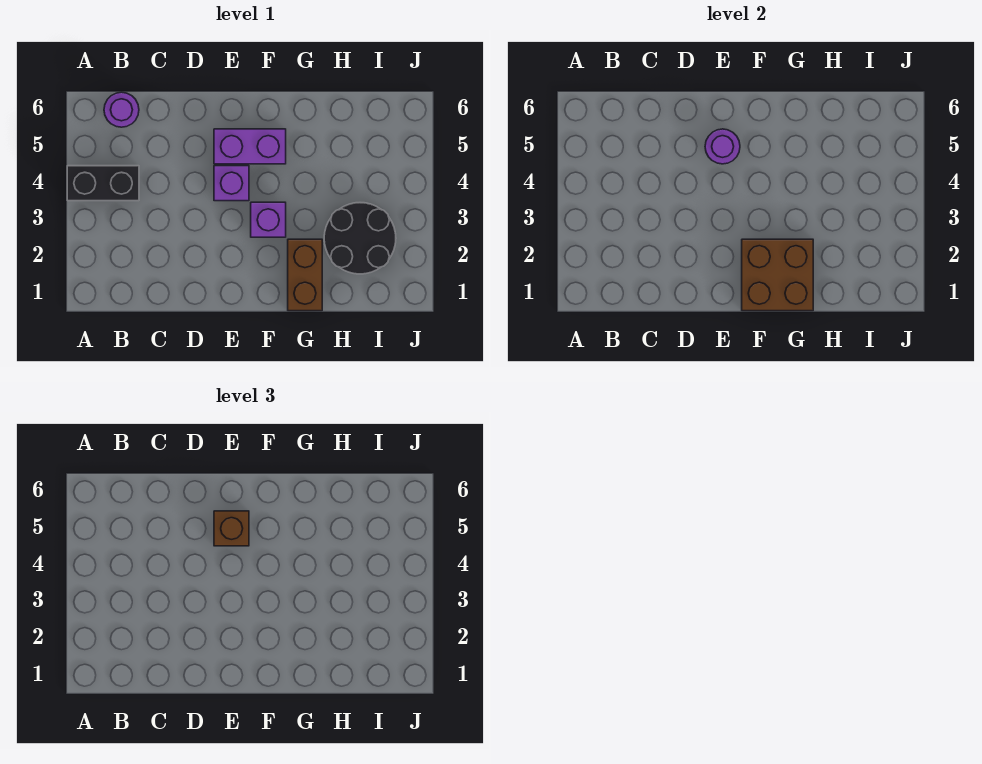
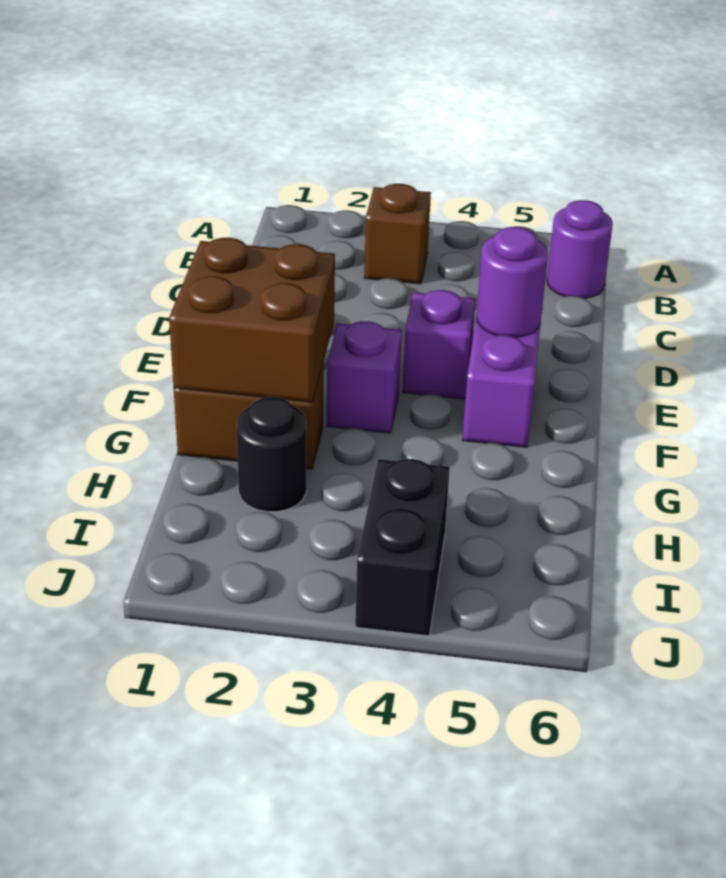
black brick A4:B4 level 1 -> black brick I4:J4 level 1
brown brick E5 level 3 -> brown brick B3 level 1
black round brick H2:I3 level 1 -> black round brick H2 level 1

